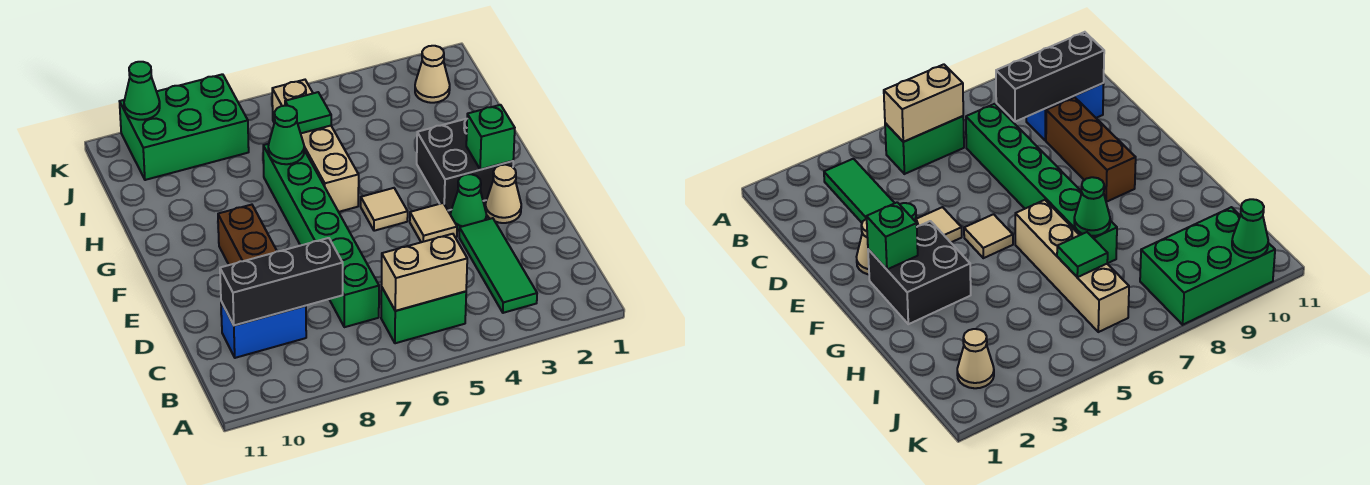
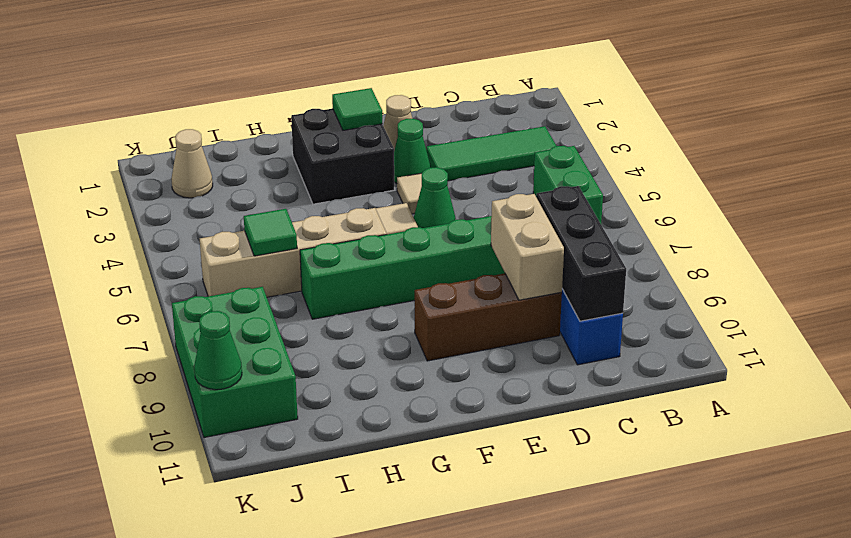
tan brick B5:B6 level 2 -> tan brick D8:D9 level 2
green brick F2 level 2 -> green tile F2 level 2
green cone H7 level 2 -> green cone E5 level 1

